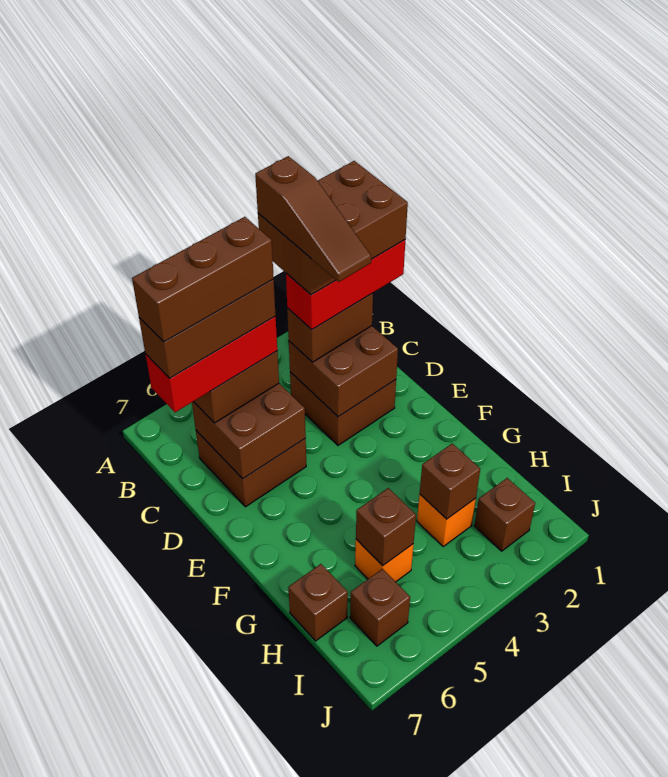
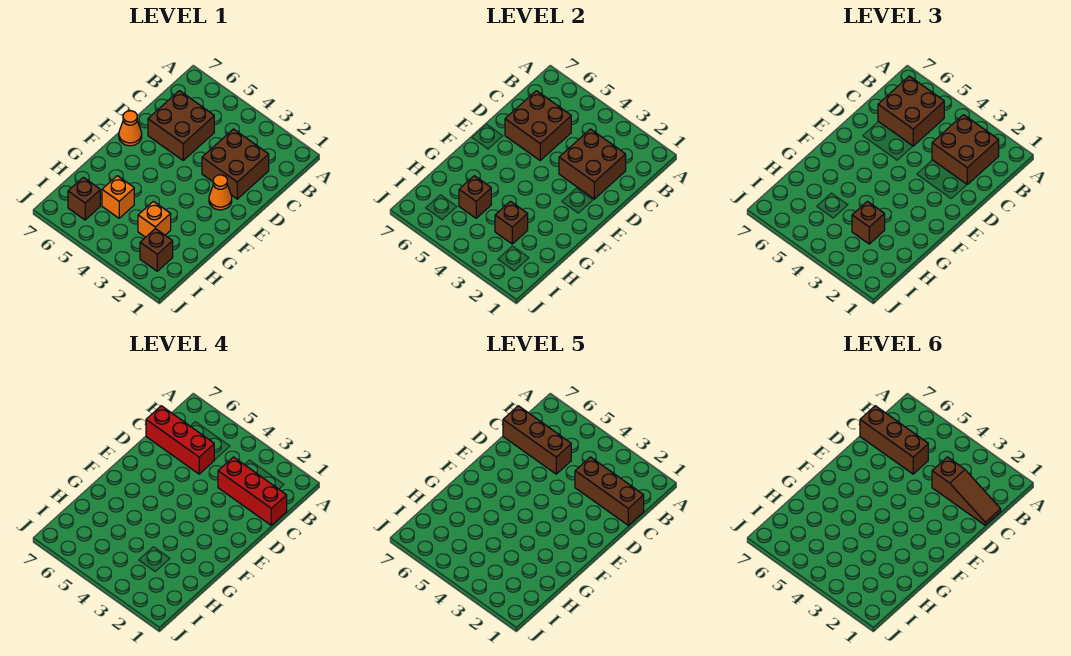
brown brick B1:C3 level 5 -> brown brick C1:C3 level 5
brown slope B3:D3 level 6 top B -> brown slope C1:C3 level 6 top 3
brown brick C2:C3 level 3 -> brown brick B2:C3 level 3
none -> orange cone E2 level 1
none -> orange cone E7 level 1
brown brick H7 level 1 -> brown brick H3 level 3

